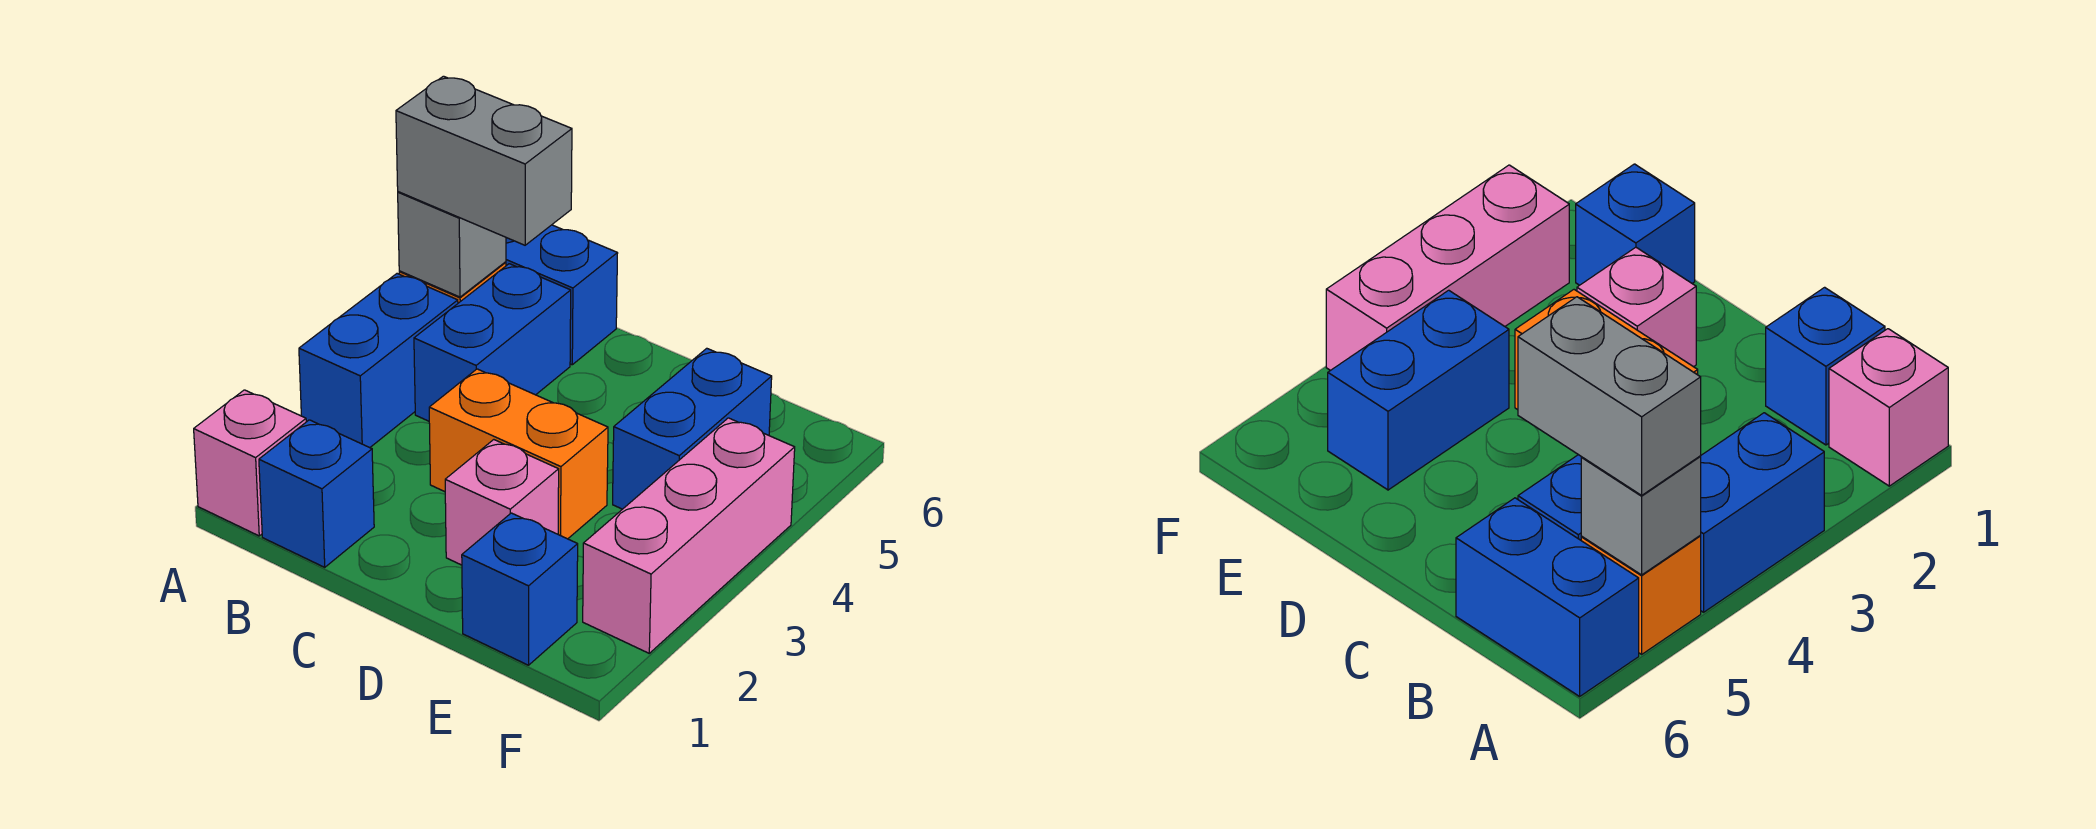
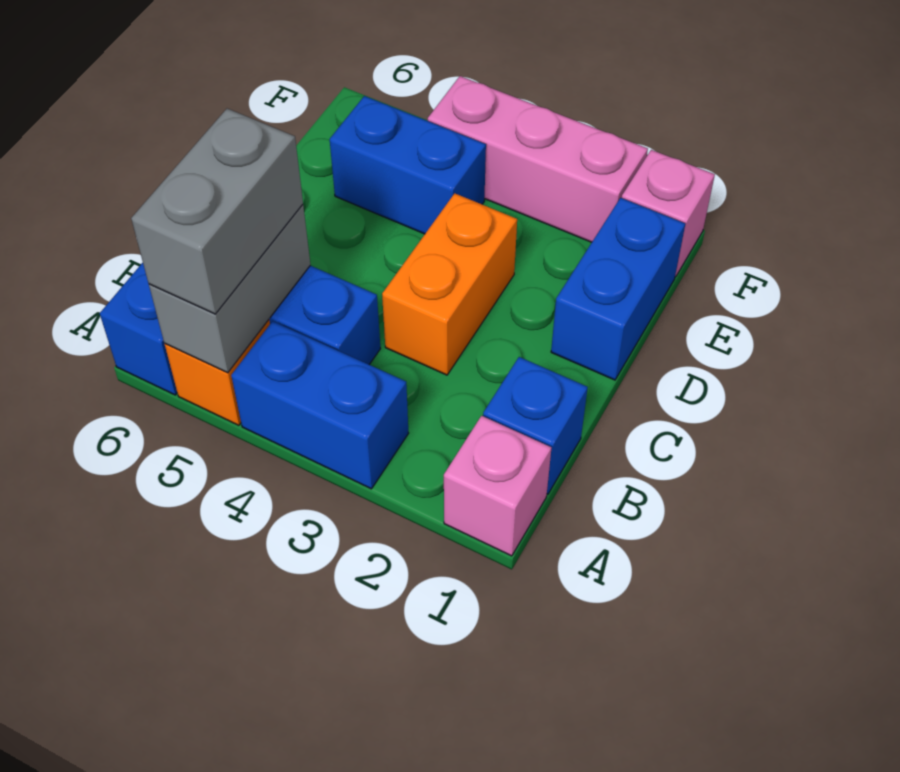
grey brick A5 level 2 -> grey brick A5:B5 level 2
pink brick D2 level 1 -> pink brick F1 level 1
blue brick E1 level 1 -> blue brick D1:E1 level 1

